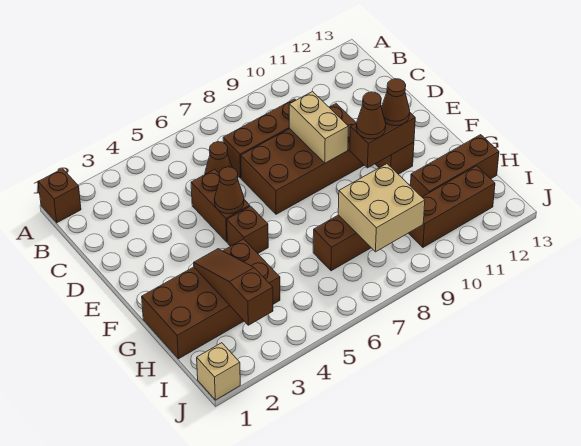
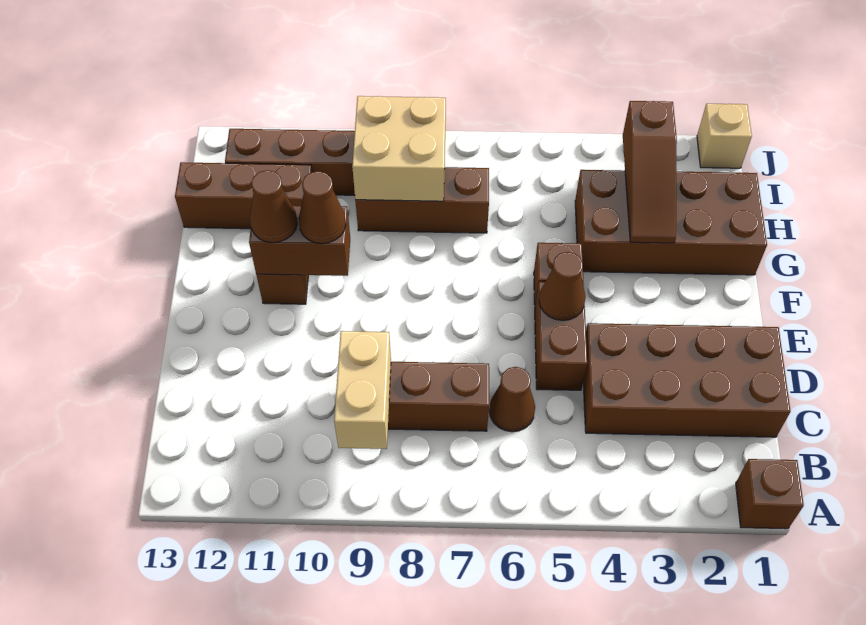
brown brick D7:E10 level 1 -> brown brick C1:D4 level 1
tan brick D9:E9 level 2 -> tan brick B9:C9 level 2

